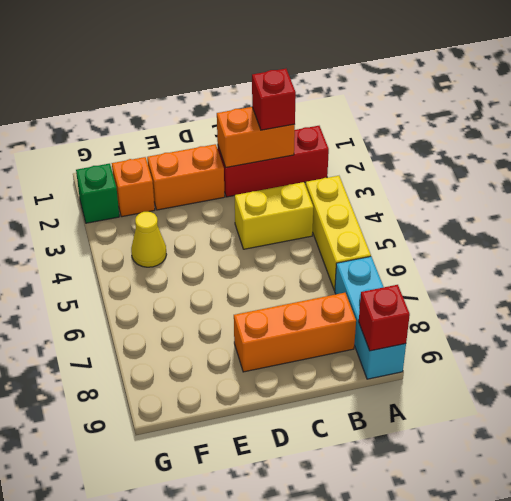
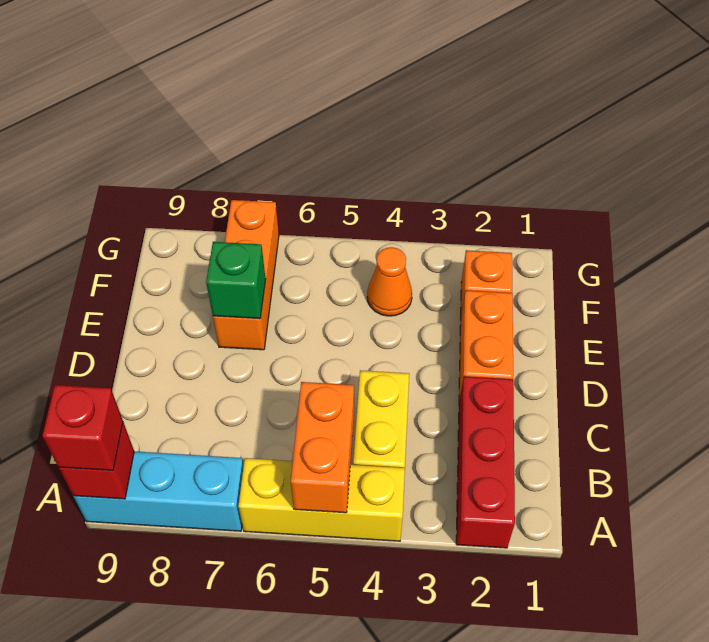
orange brick B2:C2 level 2 -> orange brick A5:B5 level 2
red brick B2 level 3 -> red brick A9 level 3
orange brick B8:D8 level 1 -> orange brick E7:G7 level 1
yellow cone F4 level 1 -> orange cone F4 level 1
green brick G2 level 1 -> green brick E7 level 2

